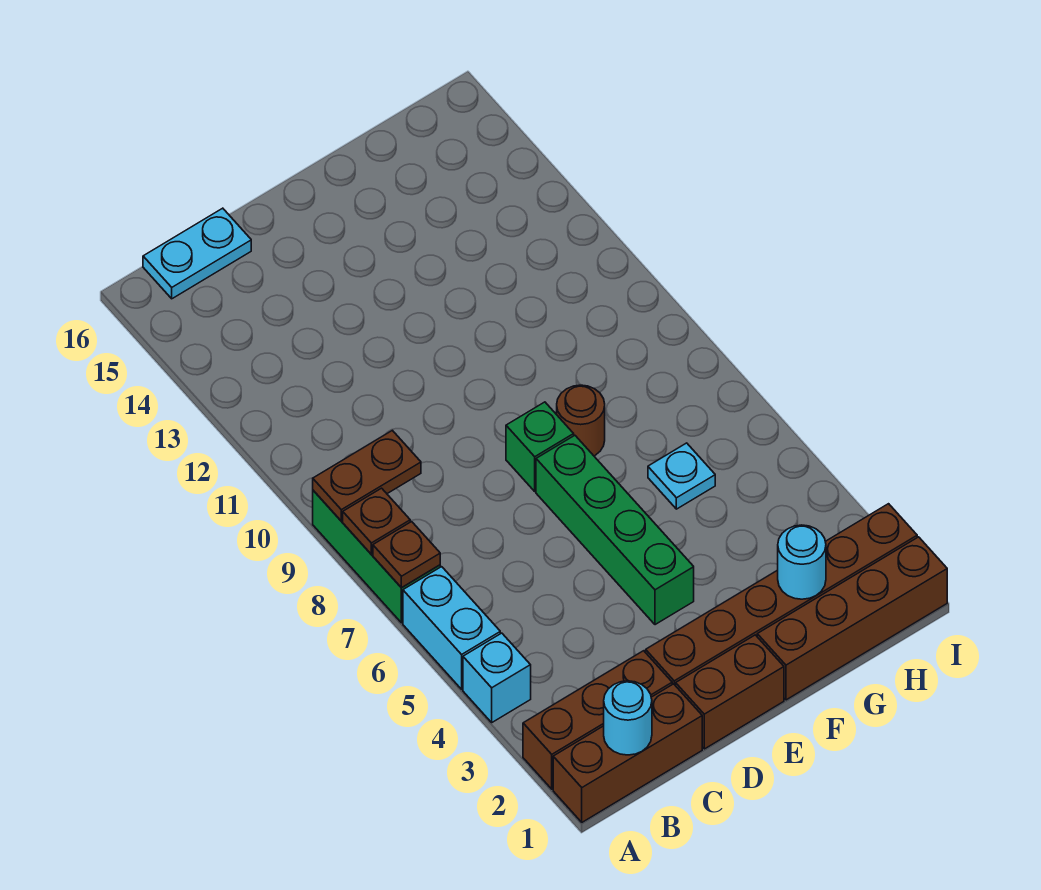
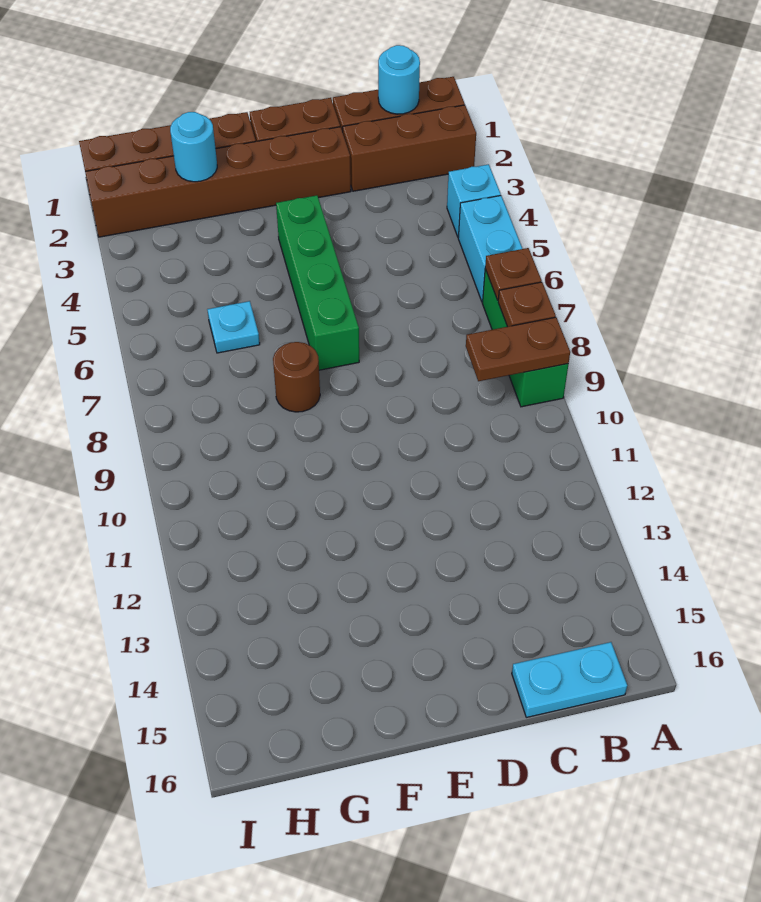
green brick E8 level 1 -> none

